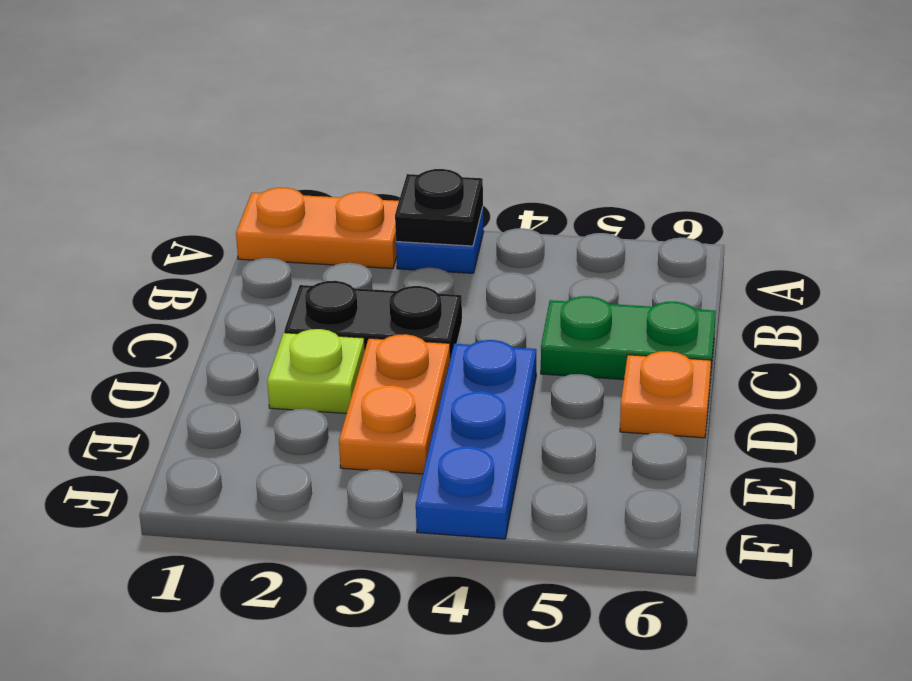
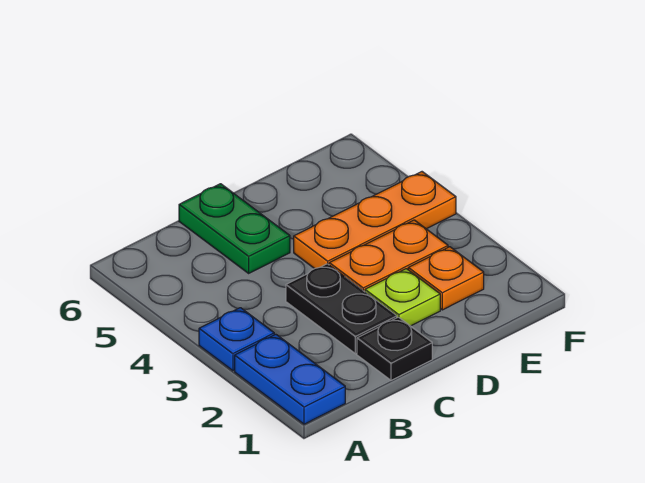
orange plate A1:A2 level 1 -> blue plate A1:A2 level 1
black plate A3 level 2 -> black plate C1 level 1
blue plate D4:F4 level 1 -> orange plate D4:F4 level 1
orange plate D6 level 1 -> orange plate E2 level 1

